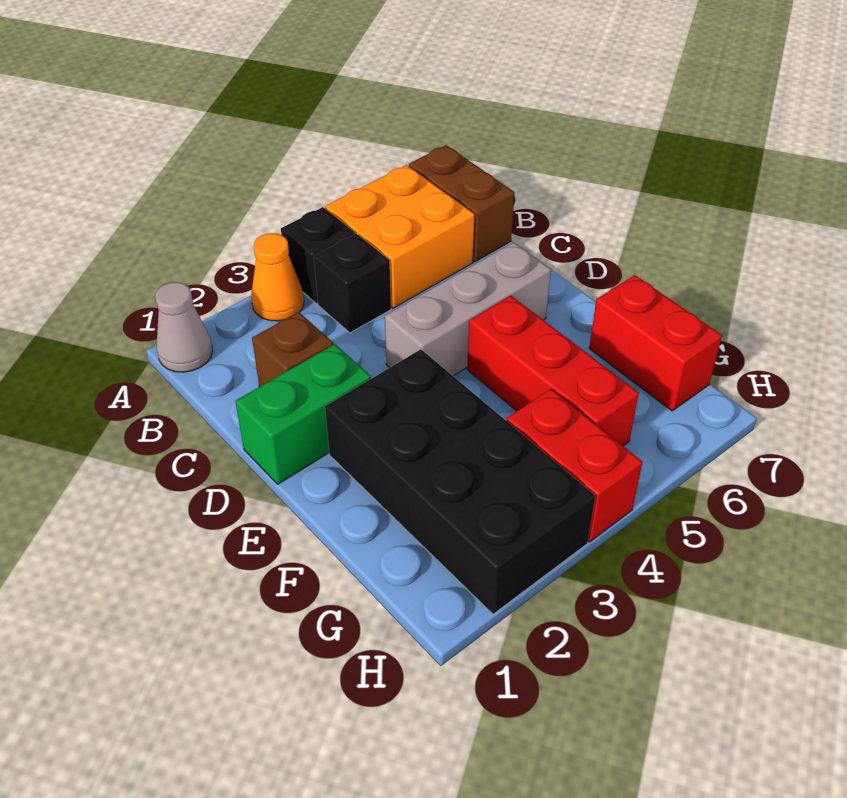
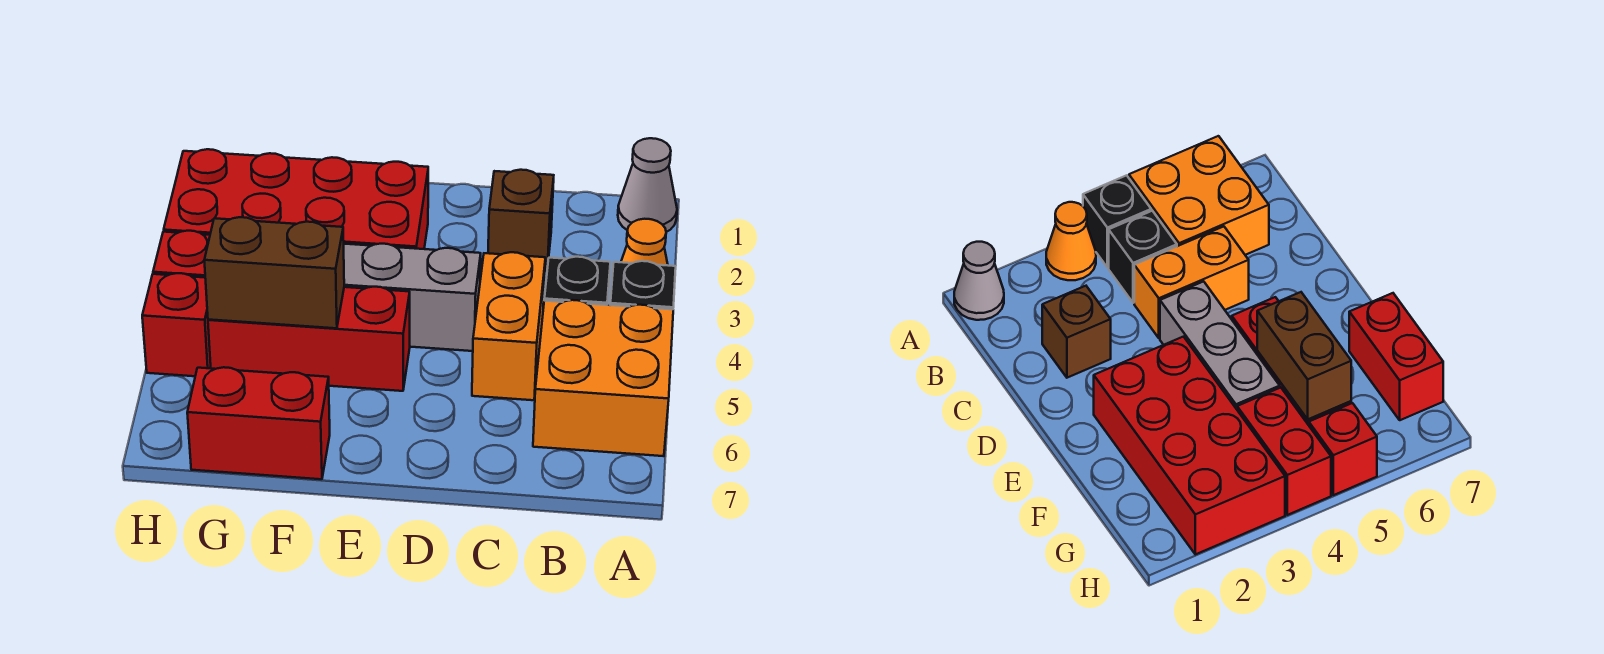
brown brick A7:B7 level 1 -> brown brick F5:G5 level 2
none -> orange brick C4:C5 level 1
green brick D1:D2 level 1 -> none
grey brick D4:D6 level 1 -> grey brick D4:F4 level 1
black brick E2:H3 level 1 -> red brick E2:H3 level 1
none -> red brick H5 level 1

